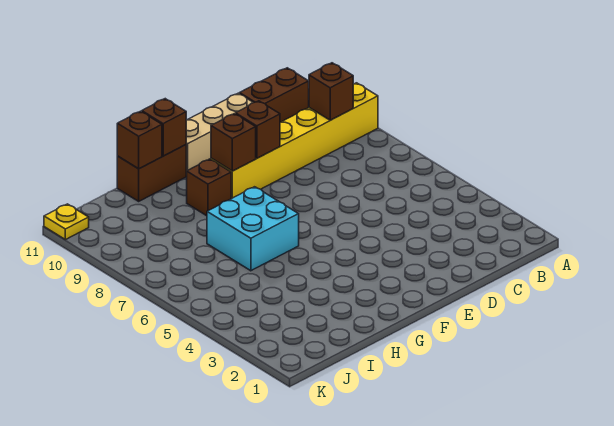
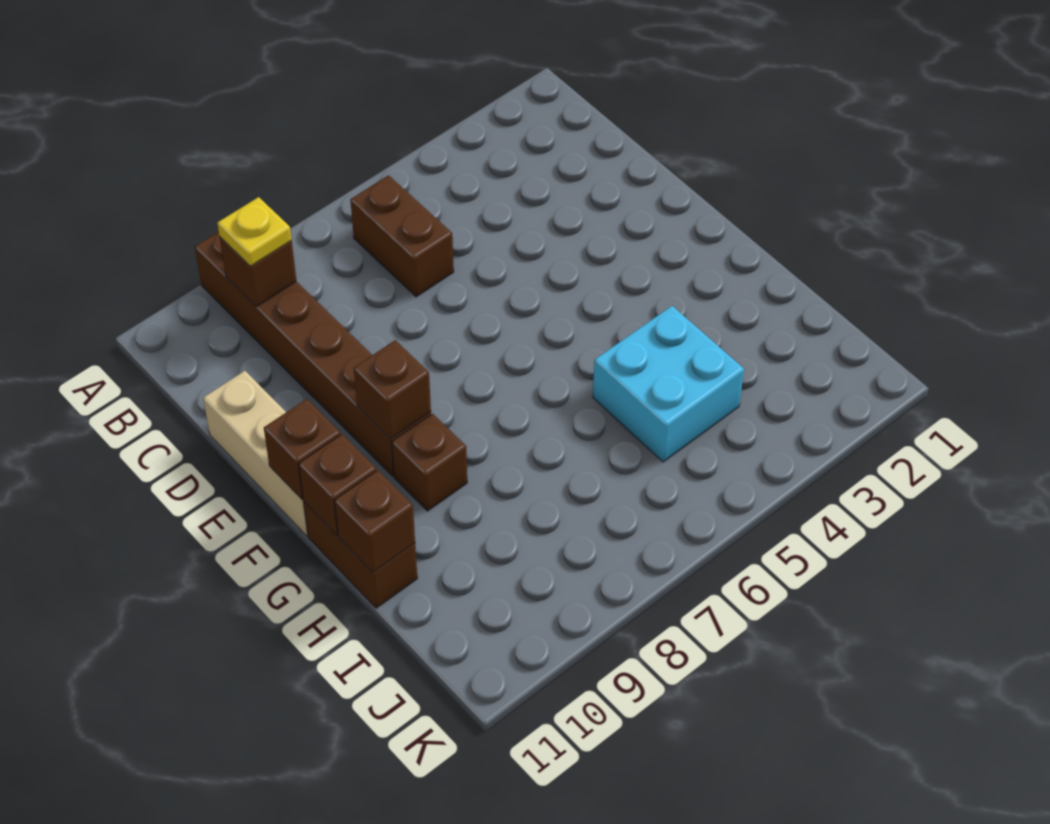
yellow brick A9:F9 level 1 -> brown brick A9:F9 level 1
brown brick B11:C11 level 1 -> brown brick B6:C6 level 1
brown brick E9 level 2 -> brown brick F11 level 2
cyan brick G6:H7 level 1 -> cyan brick H4:I5 level 1
yellow plate K11 level 1 -> yellow plate B9 level 3

